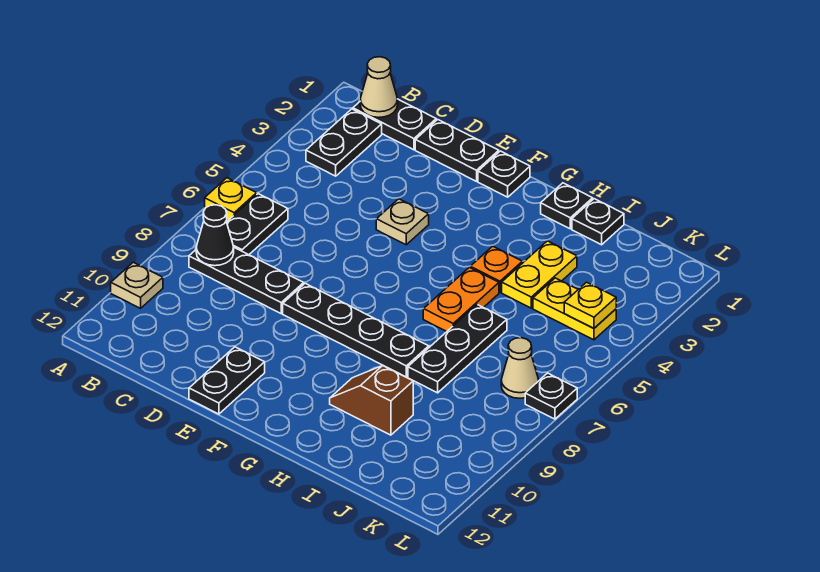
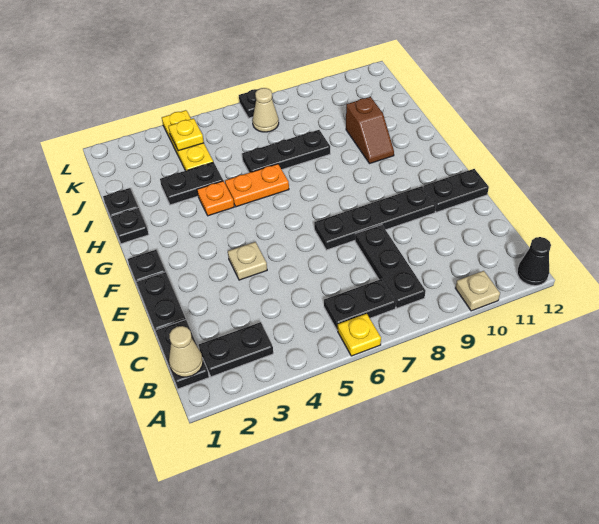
black cone B8 level 2 -> black cone A12 level 1
black plate E8:H8 level 1 -> black plate E7:E10 level 1
yellow plate I3:I4 level 1 -> black plate I3:I4 level 1
yellow plate J4:K4 level 1 -> yellow plate J4:L4 level 1

